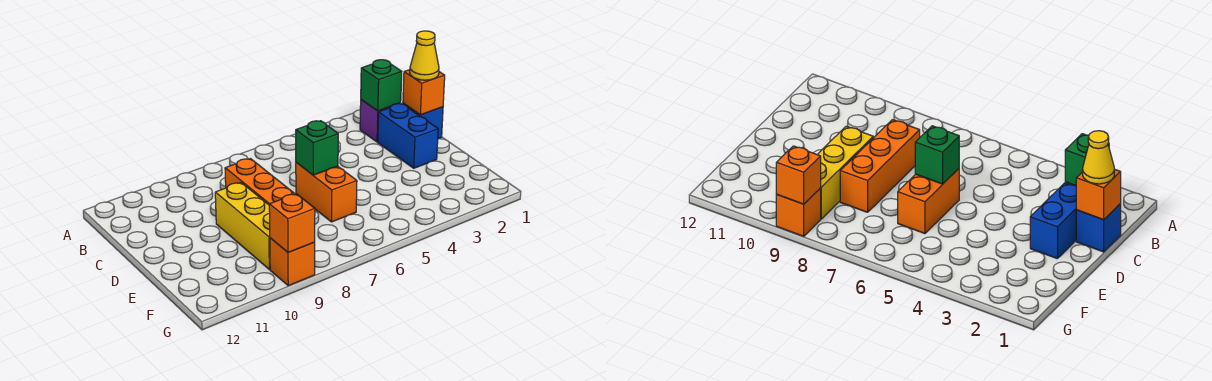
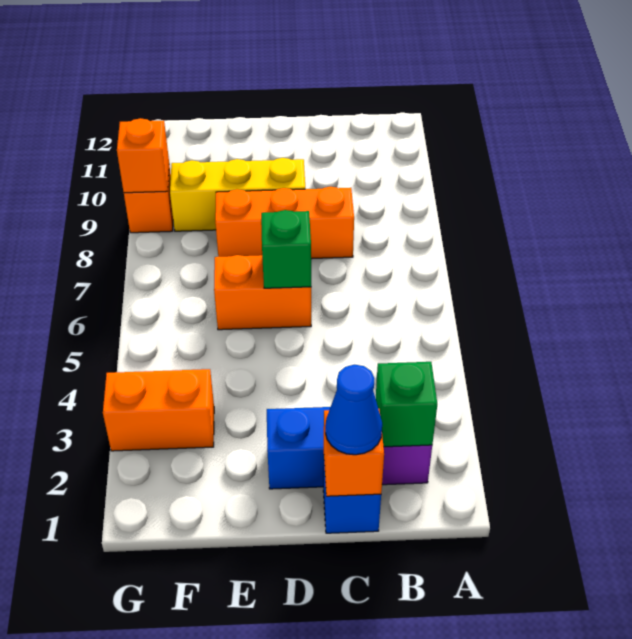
yellow cone C1 level 3 -> blue cone C1 level 3
none -> orange brick F3:G3 level 1

